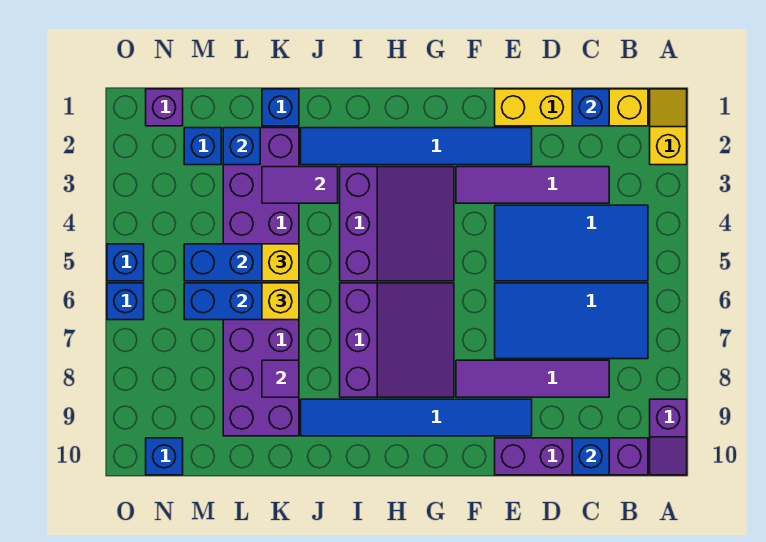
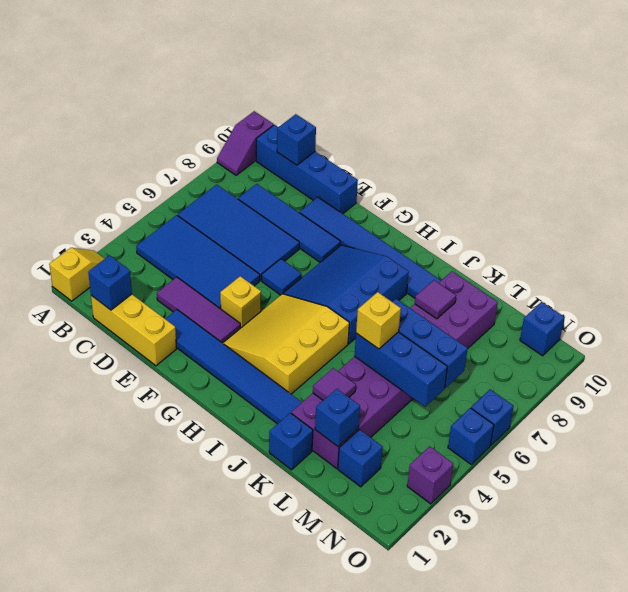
yellow slope A1:A2 level 1 top 2 -> yellow slope A1:A2 level 1 top 1
purple slope A9:A10 level 1 top 9 -> purple slope A9:A10 level 1 top 10
yellow brick B1:E1 level 1 -> yellow brick C1:E1 level 1
purple brick B10:E10 level 1 -> blue brick B10:E10 level 1
purple tile C3:F3 level 1 -> purple tile D3:F3 level 1
purple tile C8:F8 level 1 -> blue tile C8:F8 level 1
none -> blue tile F6 level 1
purple slope G3:I5 level 1 top I -> yellow slope G3:I5 level 1 top I
purple slope G6:I8 level 1 top I -> blue slope G6:I8 level 1 top I
purple tile J3:K3 level 2 -> purple tile K3 level 2
yellow brick K6 level 3 -> yellow brick F4 level 1
purple brick N1 level 1 -> purple brick O3 level 1

